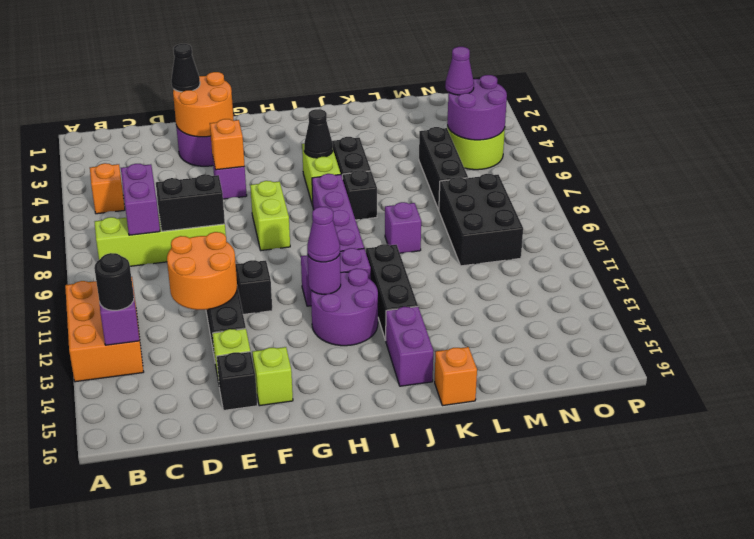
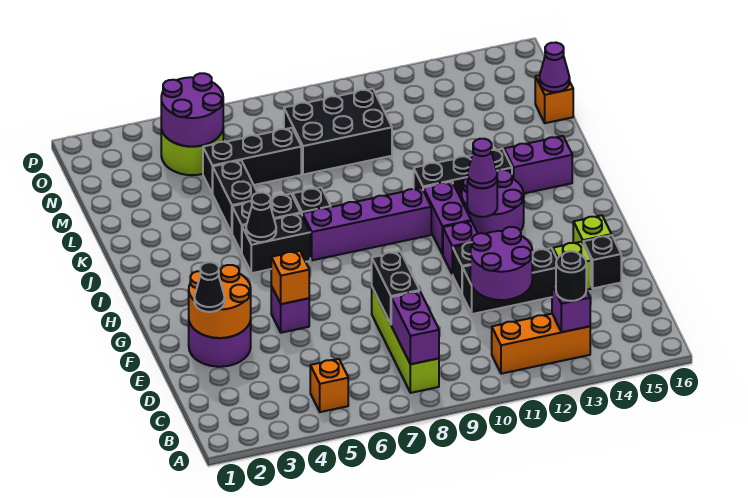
orange brick A11:B13 level 1 -> orange brick B11:B13 level 1
purple brick C7:C8 level 2 -> purple brick B8:C8 level 2
orange round brick D11:E12 level 2 -> purple round brick D11:E12 level 2
lime brick G7:G8 level 1 -> none
lime brick I5:I6 level 1 -> black brick I5:I6 level 1
none -> black brick K5:L5 level 1
purple brick K9 level 1 -> purple brick G11 level 1
orange brick K16 level 1 -> orange brick M16 level 1
purple cone N4 level 3 -> purple cone M16 level 2

